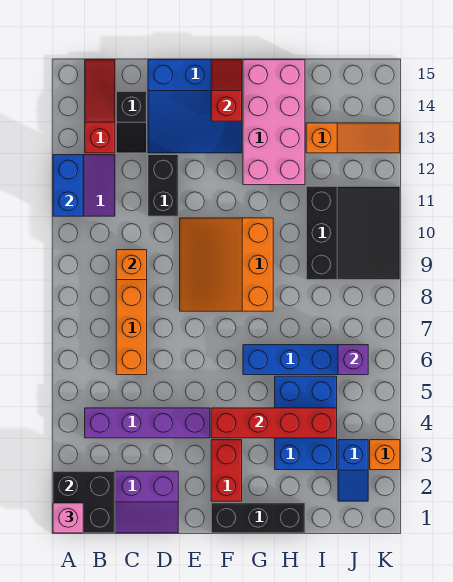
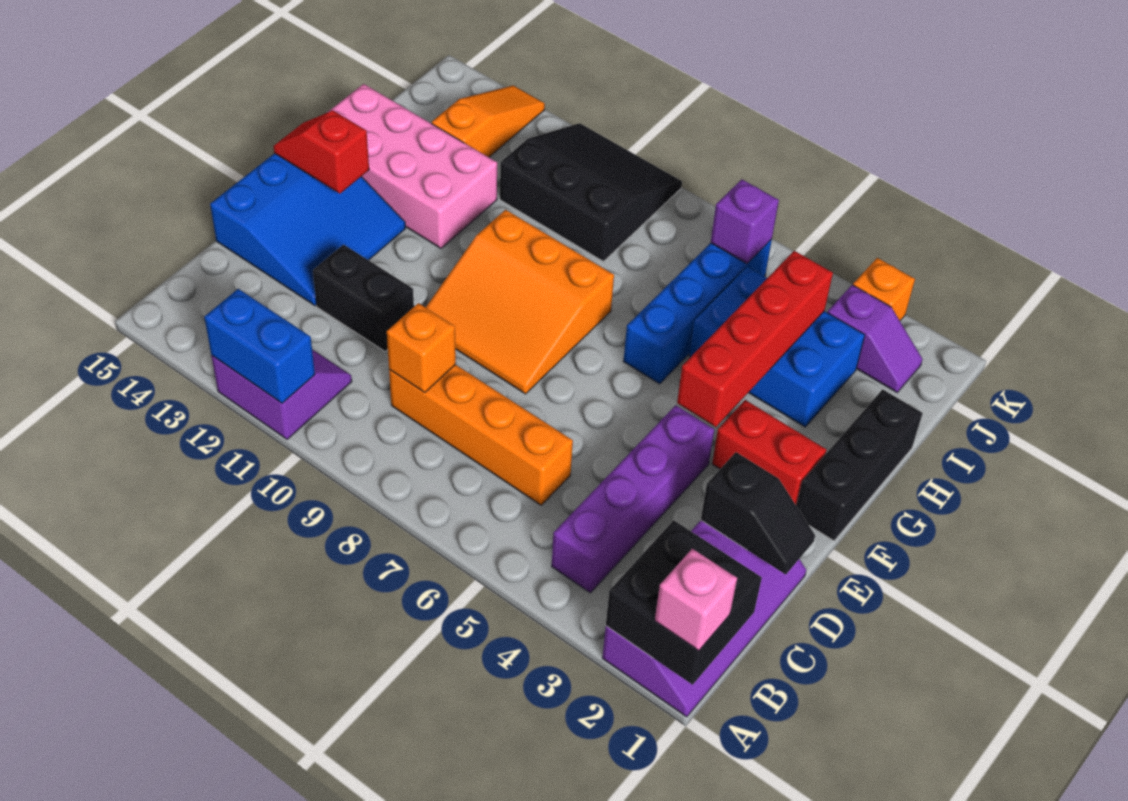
red slope B13:B15 level 1 top 13 -> none
black slope C13:C14 level 1 top 14 -> black slope D1:D2 level 2 top 2
blue slope J2:J3 level 1 top 3 -> purple slope J2:J3 level 1 top 3

